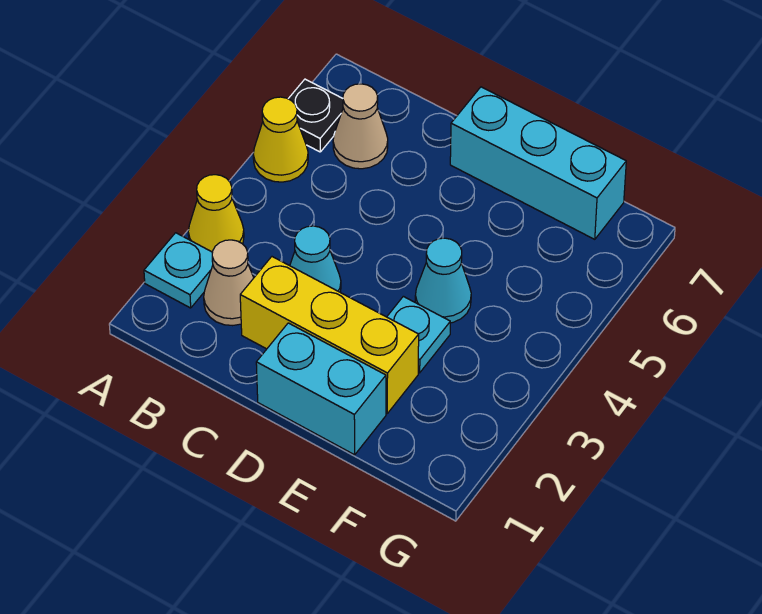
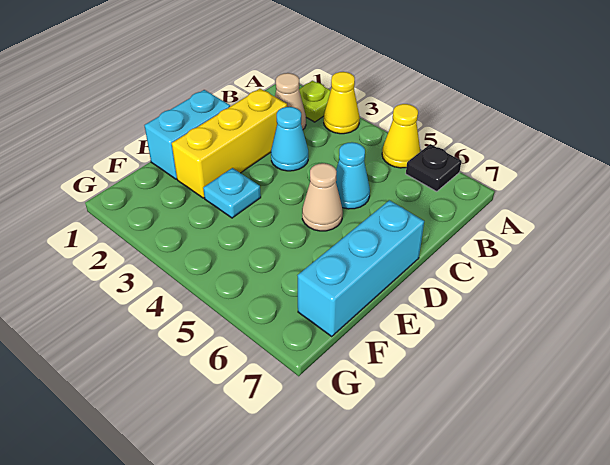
cyan plate A2 level 1 -> lime plate A2 level 1
tan cone B6 level 1 -> tan cone D5 level 1
cyan cone E4 level 1 -> cyan cone C5 level 1

